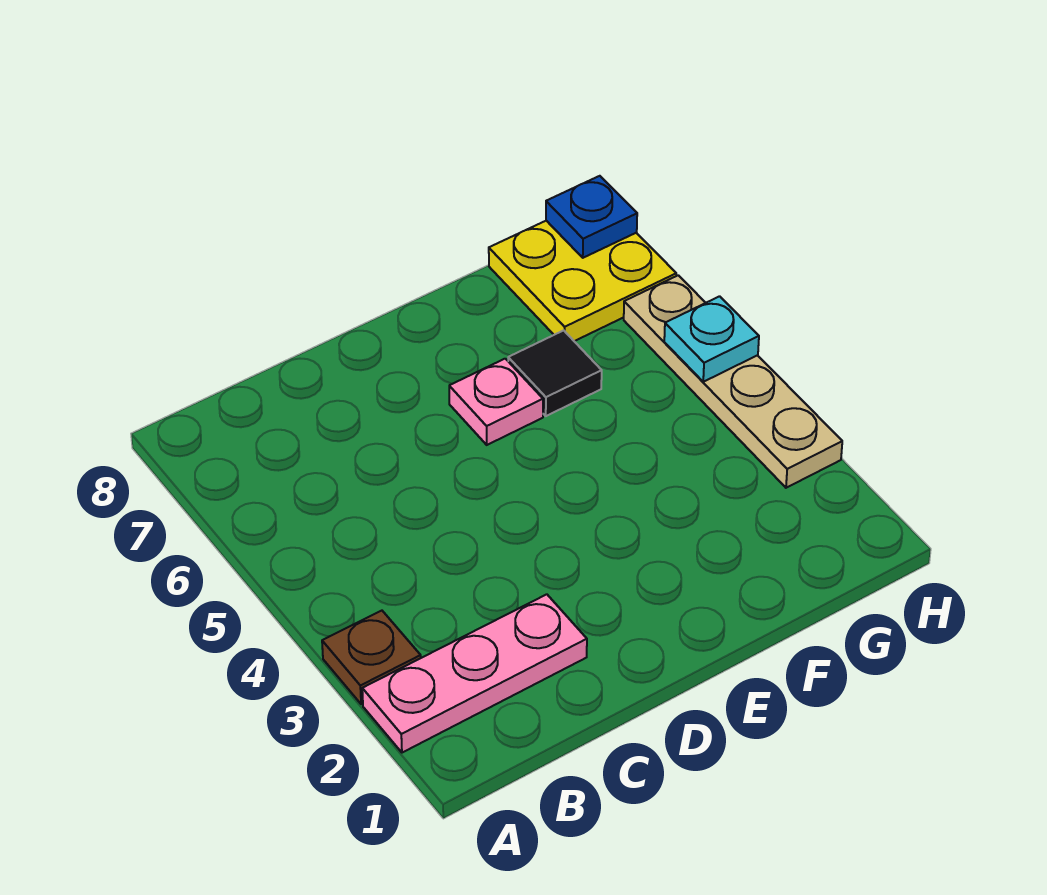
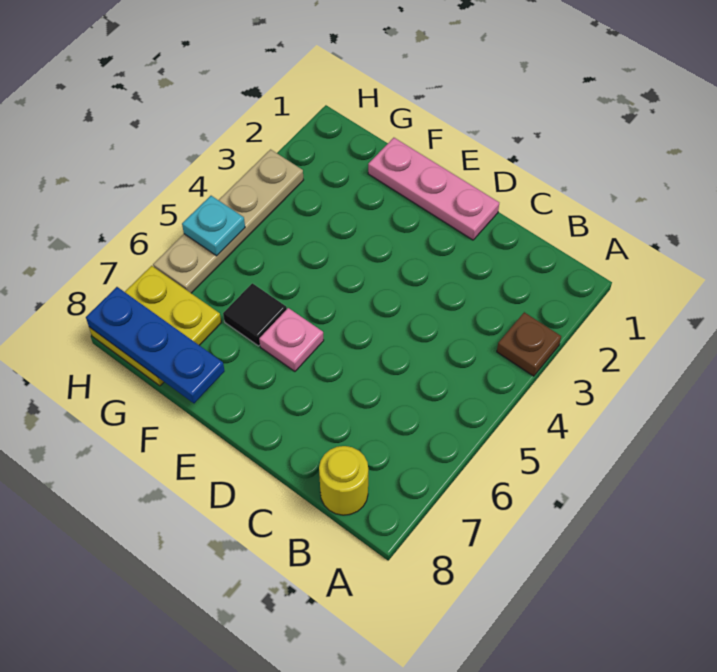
pink plate A2:C2 level 1 -> pink plate D1:F1 level 1
none -> yellow round brick B8 level 1
blue plate H8 level 2 -> blue plate F8:H8 level 2

